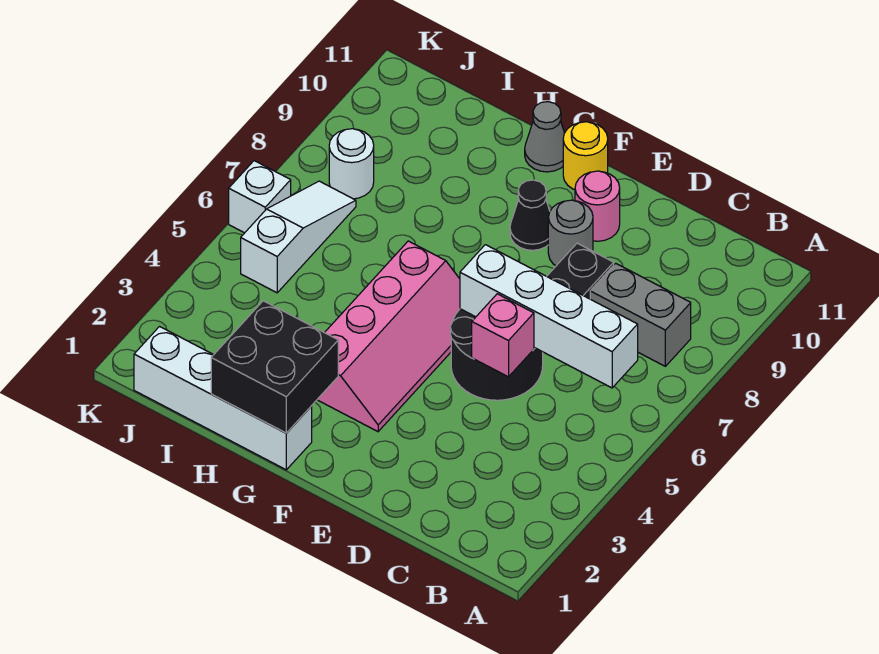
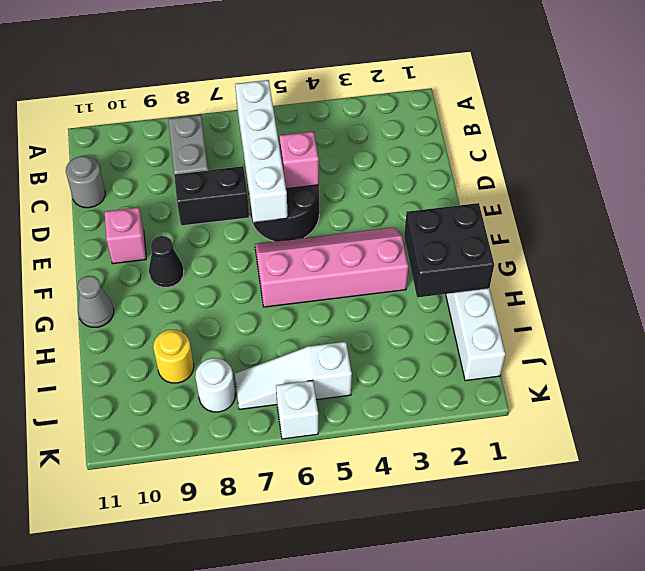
grey round brick E9 level 1 -> grey round brick C11 level 1
pink round brick E10 level 1 -> pink brick E10 level 1
yellow round brick F11 level 1 -> yellow round brick I9 level 1

